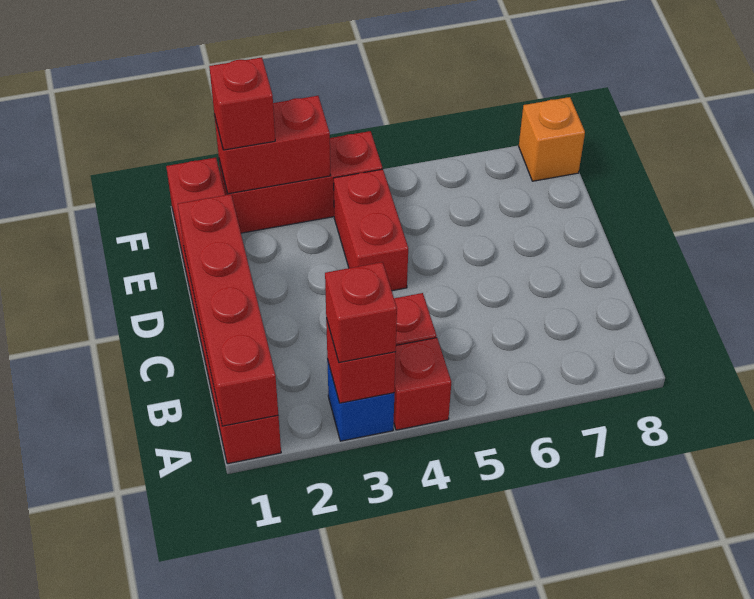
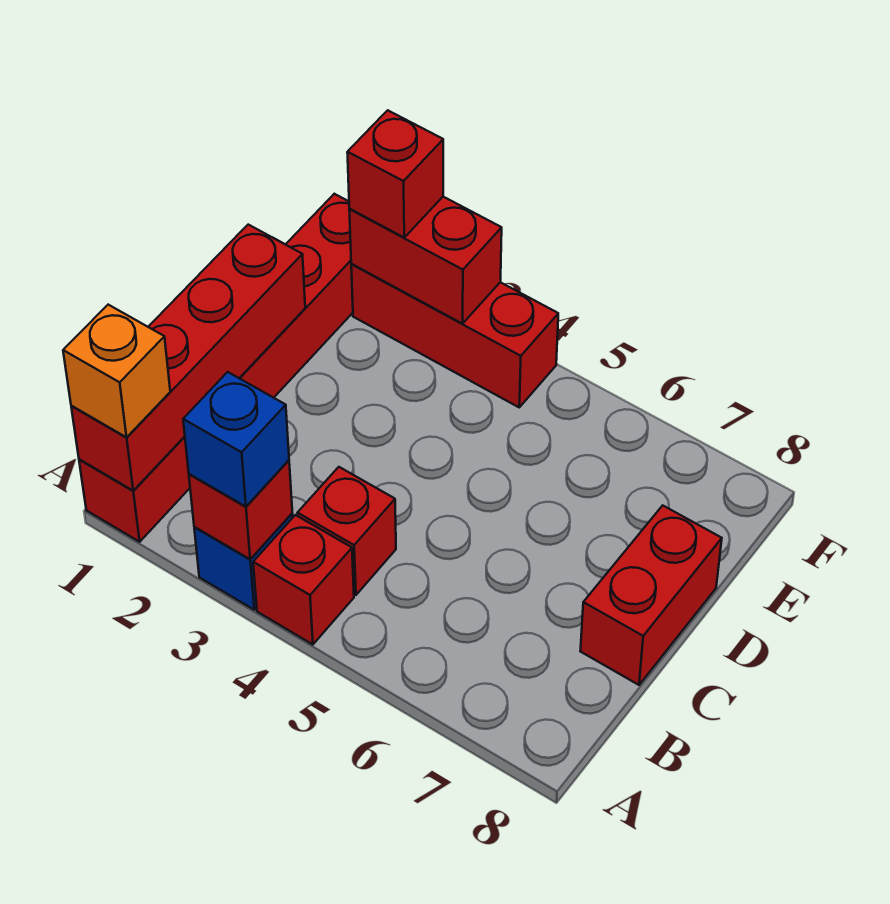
red brick A3 level 3 -> blue brick A3 level 3
red brick D4:E4 level 1 -> red brick C8:D8 level 1
orange brick F8 level 1 -> orange brick A1 level 3

